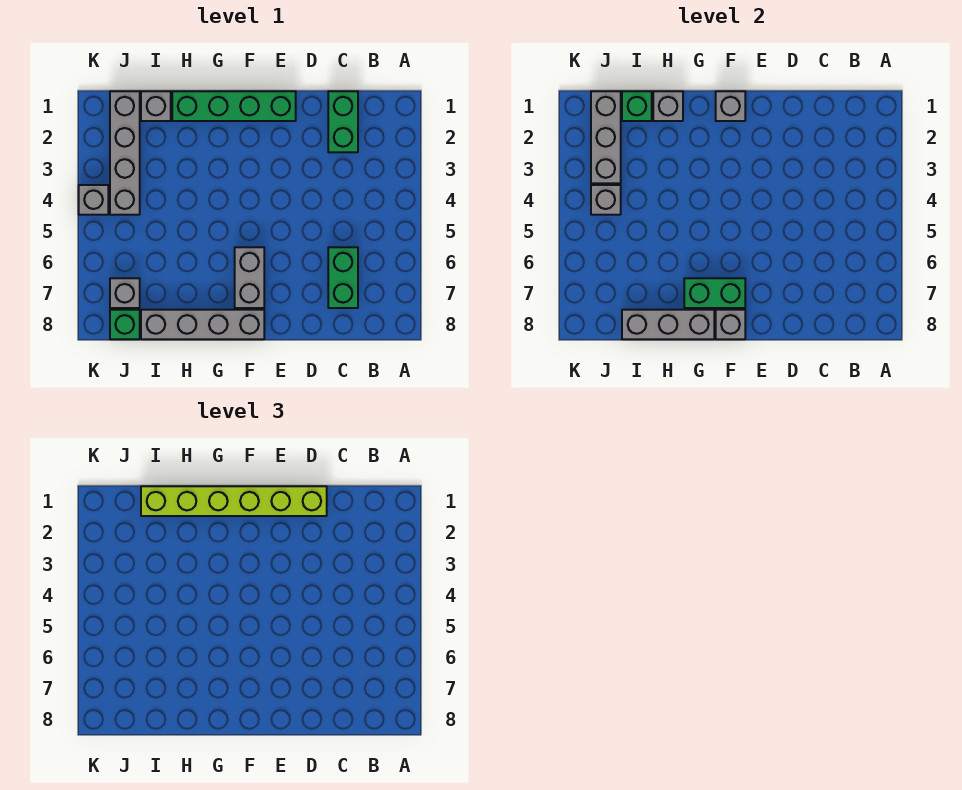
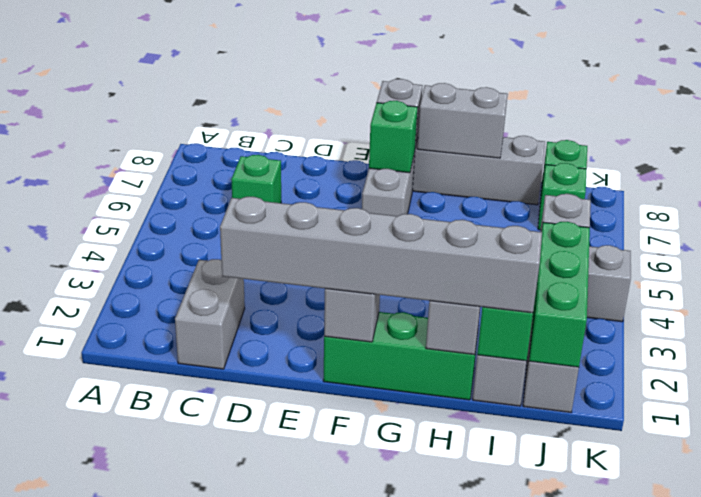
green brick C1:C2 level 1 -> grey brick C1:C2 level 1
green brick C6:C7 level 1 -> green brick C6 level 1
lime brick D1:I1 level 3 -> grey brick D1:I1 level 3
green brick E1:H1 level 1 -> green brick F1:H1 level 1
green brick F7:G7 level 2 -> green brick F7 level 2
grey brick G8:I8 level 2 -> grey brick G8:H8 level 2
grey brick J1:J3 level 2 -> green brick J1:J3 level 2
grey brick J7 level 1 -> green brick J7 level 1

